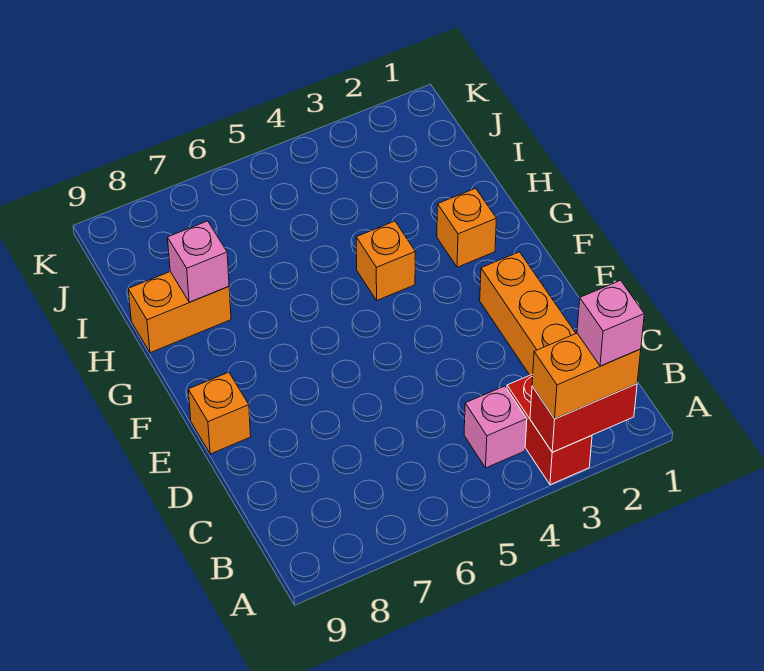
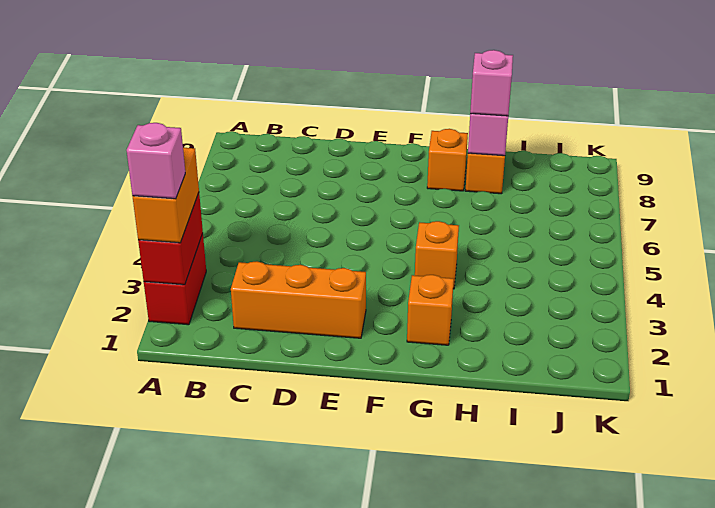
red brick A3:B3 level 1 -> red brick A2:A3 level 1
pink brick B4 level 1 -> pink brick H8 level 3
orange brick E9 level 1 -> orange brick G8 level 1

